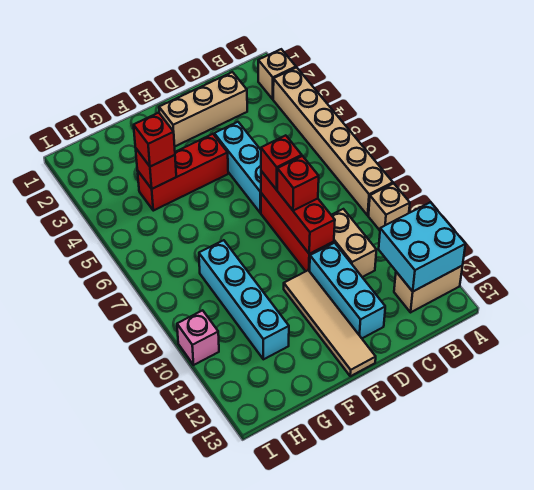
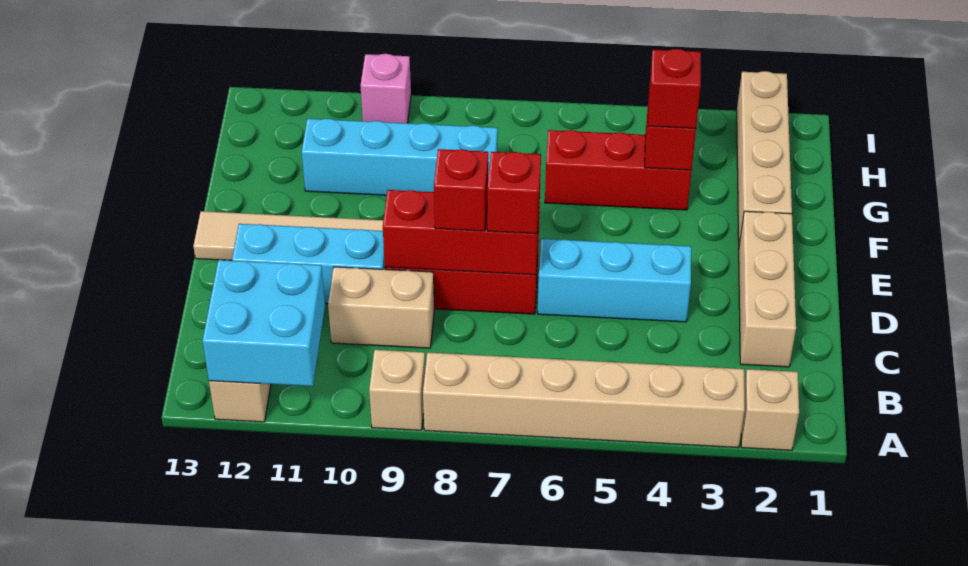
red brick E4:G4 level 1 -> red brick G4:G6 level 1
none -> tan brick F2:I2 level 1

